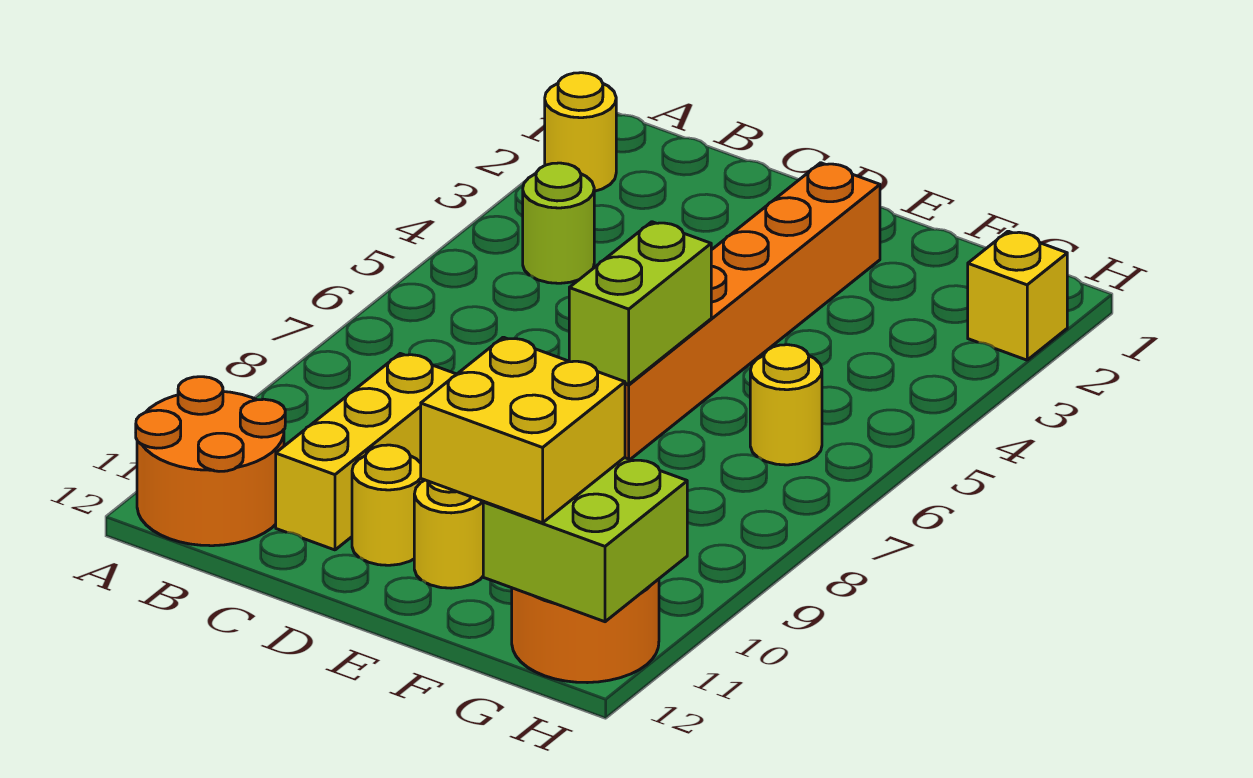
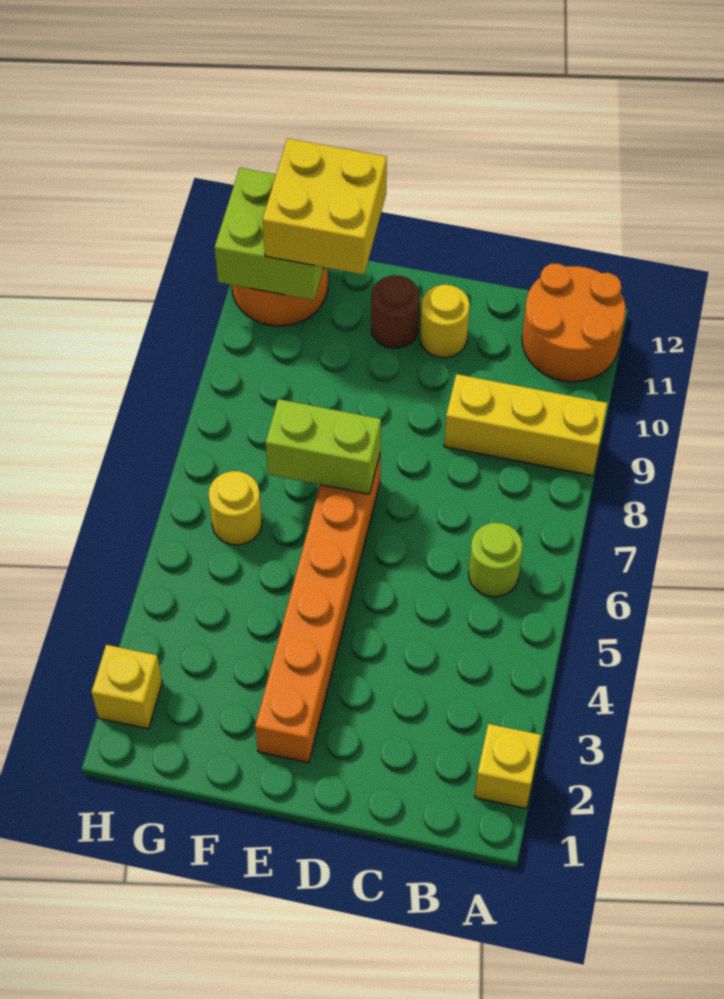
yellow round brick A2 level 1 -> yellow brick A2 level 1
lime round brick B4 level 1 -> lime round brick B6 level 1
yellow brick C9:C11 level 1 -> yellow brick A9:C9 level 1
lime brick E6:E7 level 2 -> lime brick E7:F7 level 2
yellow round brick E11 level 1 -> brown round brick E11 level 1

